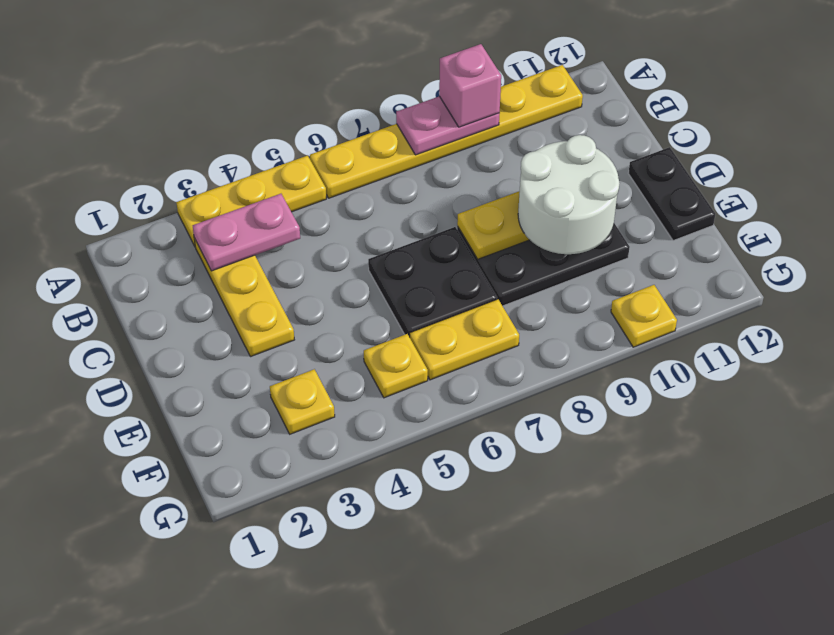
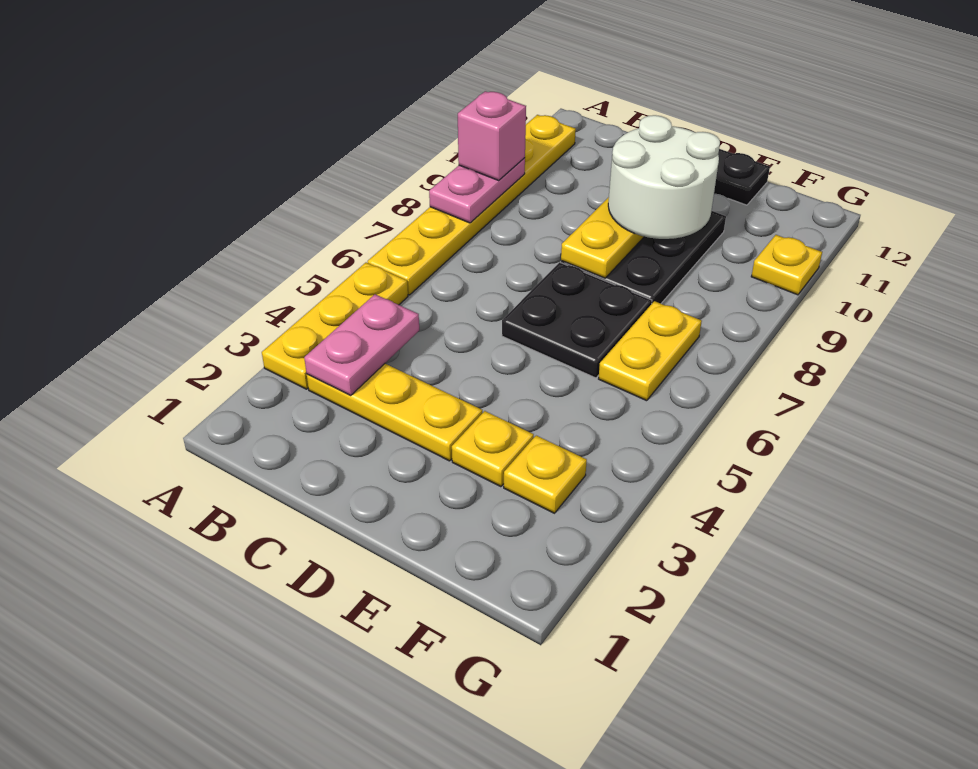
yellow plate F5 level 1 -> yellow plate E3 level 1

